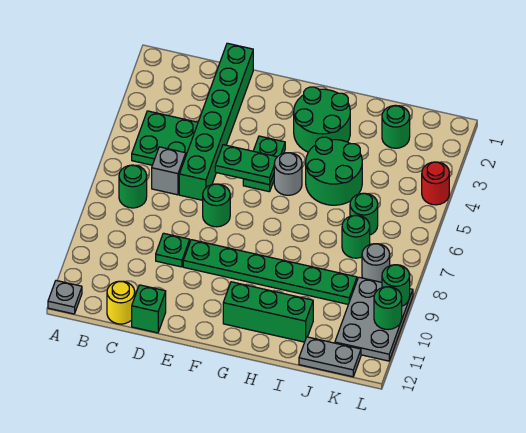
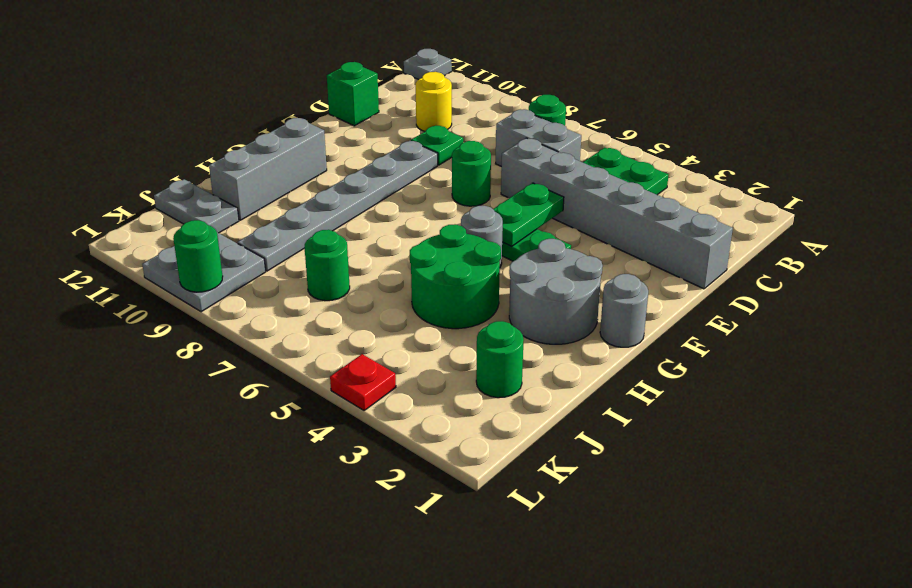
grey brick C6 level 1 -> grey brick C6:C7 level 1
yellow round brick C12 level 1 -> yellow round brick C10 level 1
green brick D1:D6 level 1 -> grey brick D1:D6 level 1
green plate E9:J9 level 1 -> grey plate E9:J9 level 1
green round brick G2:H3 level 1 -> grey round brick G2:H3 level 1
green brick G11:I11 level 1 -> grey brick G11:I11 level 1
green round brick J6 level 1 -> none
grey plate J12:K12 level 1 -> grey plate J11:J12 level 1
grey round brick K8 level 1 -> grey round brick G1 level 1
grey plate K9:L11 level 1 -> grey plate K9:L10 level 1
red round brick L4 level 1 -> red plate L4 level 1
green round brick L10 level 2 -> none

